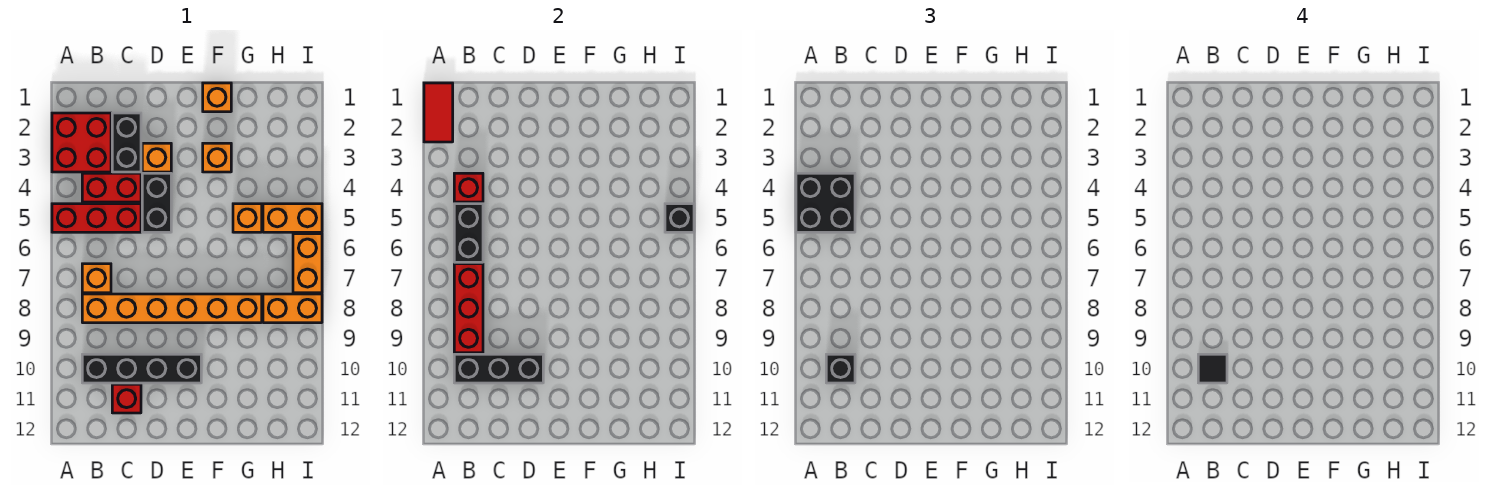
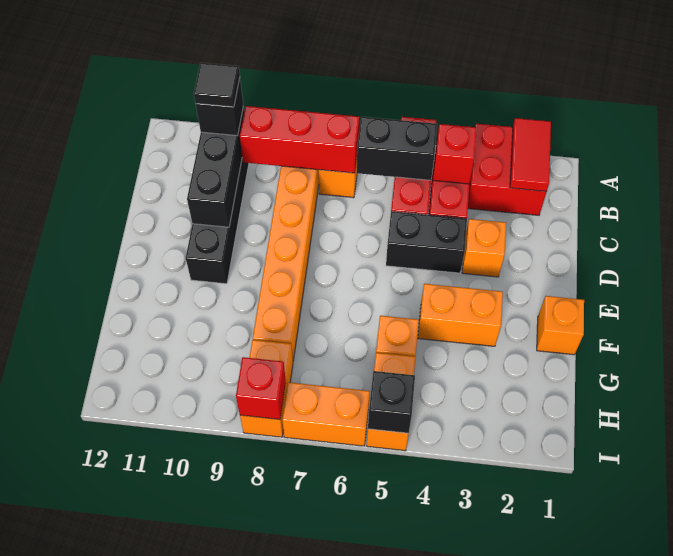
red tile A1:A2 level 2 -> red tile A2:B2 level 2
black brick A4:B5 level 3 -> none
black brick C2:C3 level 1 -> none
red brick C11 level 1 -> red brick I8 level 2
orange brick F3 level 1 -> orange brick F3:F4 level 1

